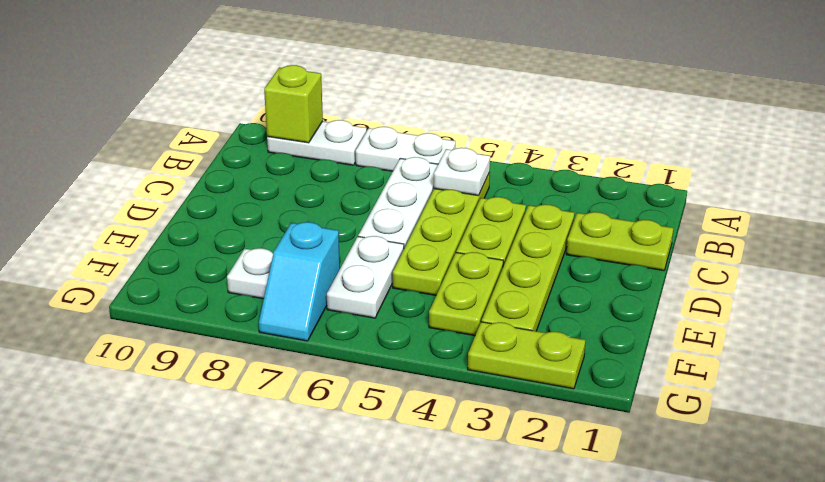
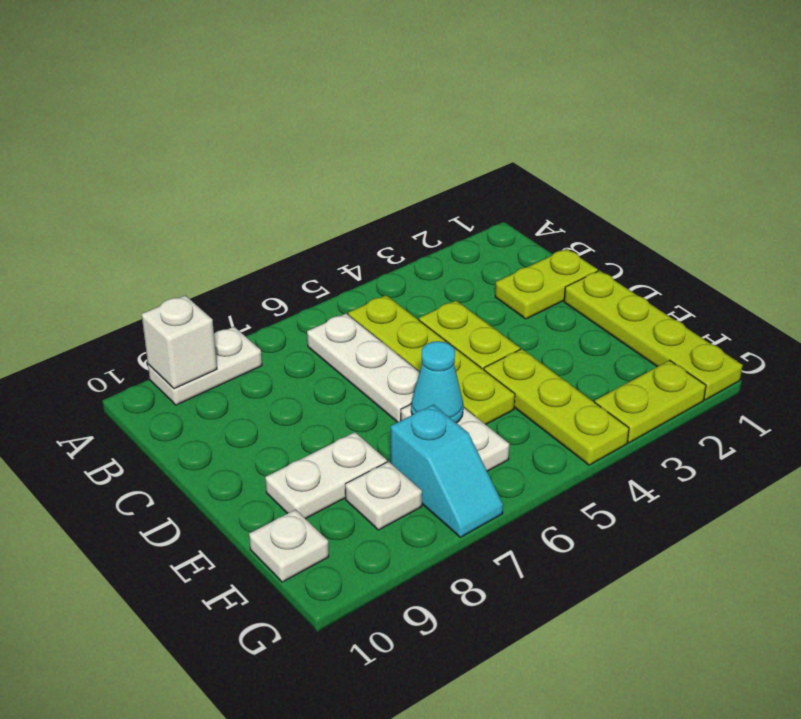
white plate A6:A7 level 1 -> white plate E8:E9 level 1
lime brick A9 level 2 -> white brick A9 level 2
white plate B5 level 2 -> white plate F10 level 1
lime plate C3:F3 level 1 -> lime plate D1:G1 level 1
lime plate E4:F4 level 1 -> lime plate E4:G4 level 1
none -> cyan cone E6 level 2

